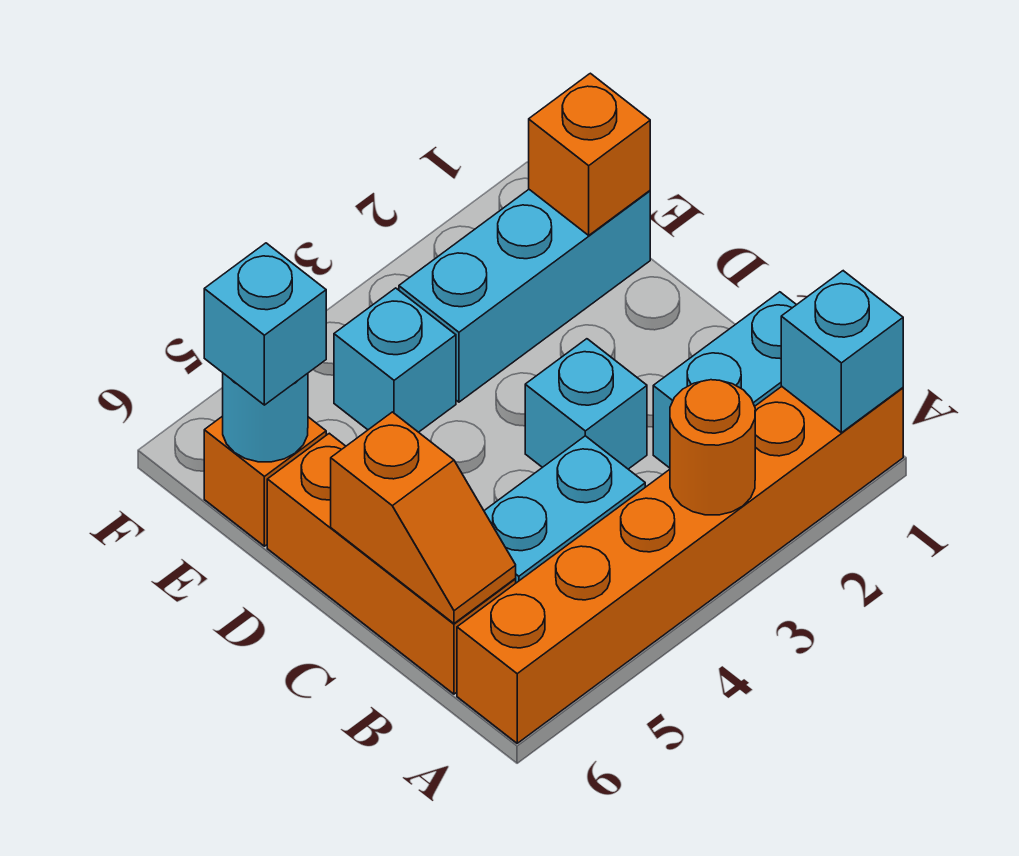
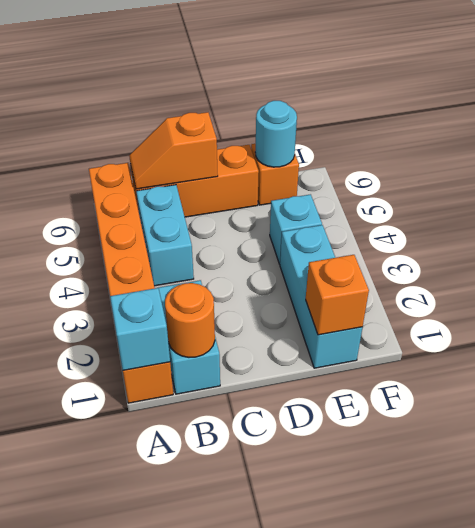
orange round brick A3 level 2 -> orange round brick B1 level 2
cyan brick C3 level 1 -> none
cyan brick E6 level 3 -> none

